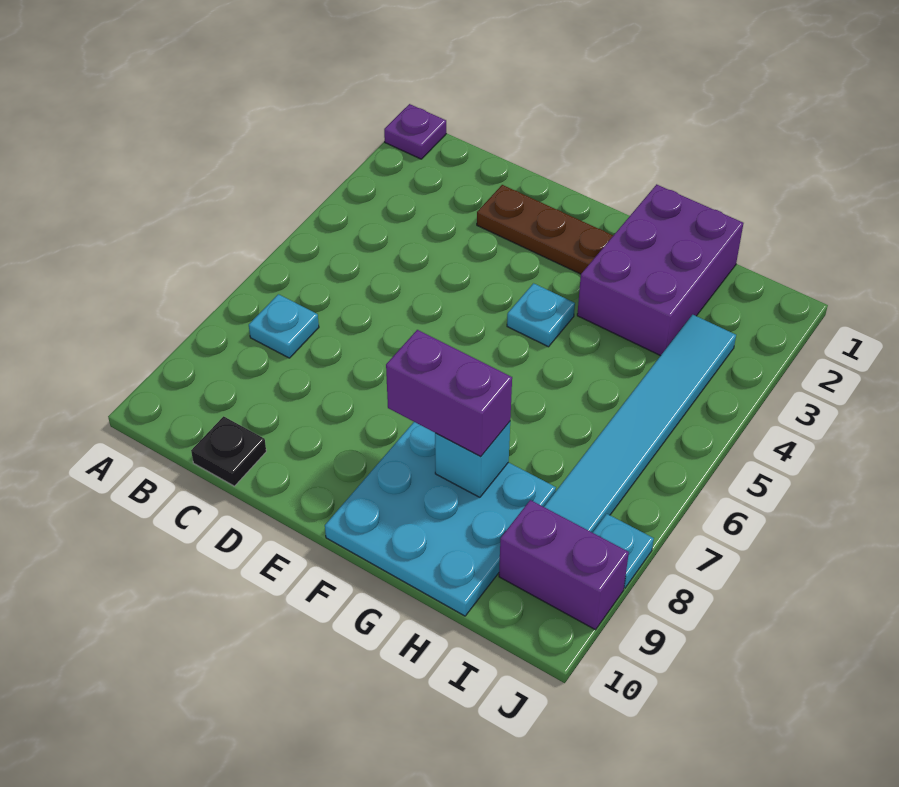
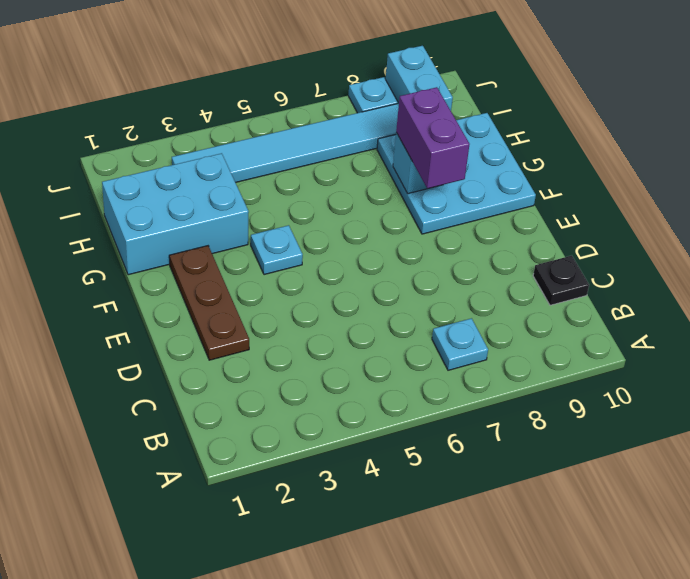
purple plate A1 level 1 -> none
purple brick G1:H3 level 1 -> cyan brick G1:H3 level 1
purple brick I9:J9 level 1 -> cyan brick I9:J9 level 1

